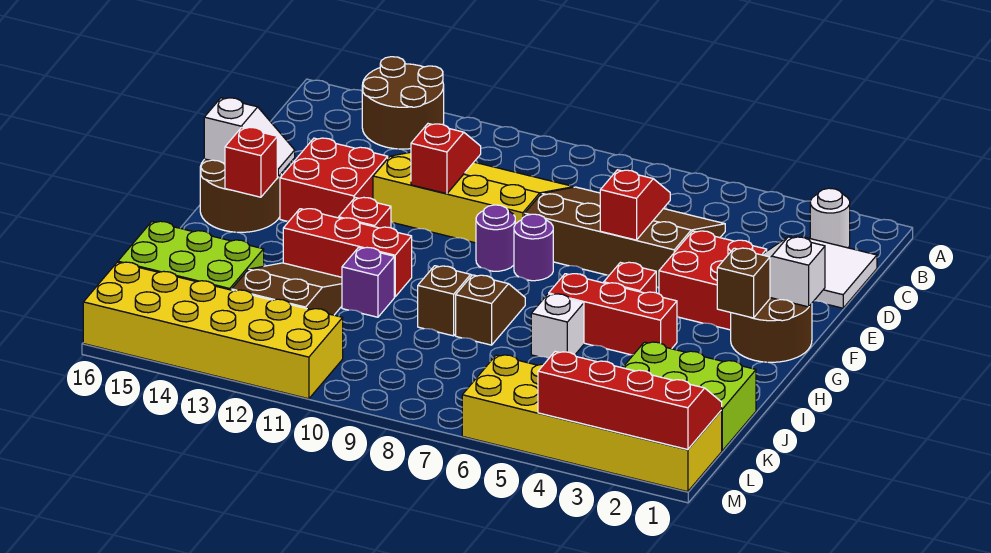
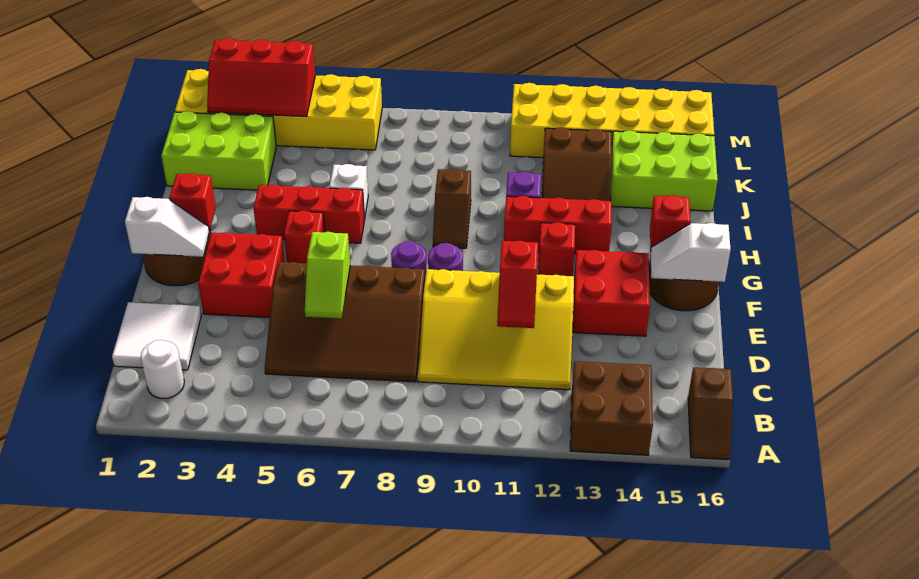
brown round brick A13:B14 level 1 -> brown brick A13:B14 level 1
red slope D6:E6 level 2 top E -> lime slope D6:E6 level 2 top E
brown brick G2 level 2 -> red brick G2 level 2
brown slope H8:I8 level 1 top I -> brown slope A16:B16 level 1 top B
red slope L1:M4 level 2 top M -> red slope L2:M4 level 2 top M

